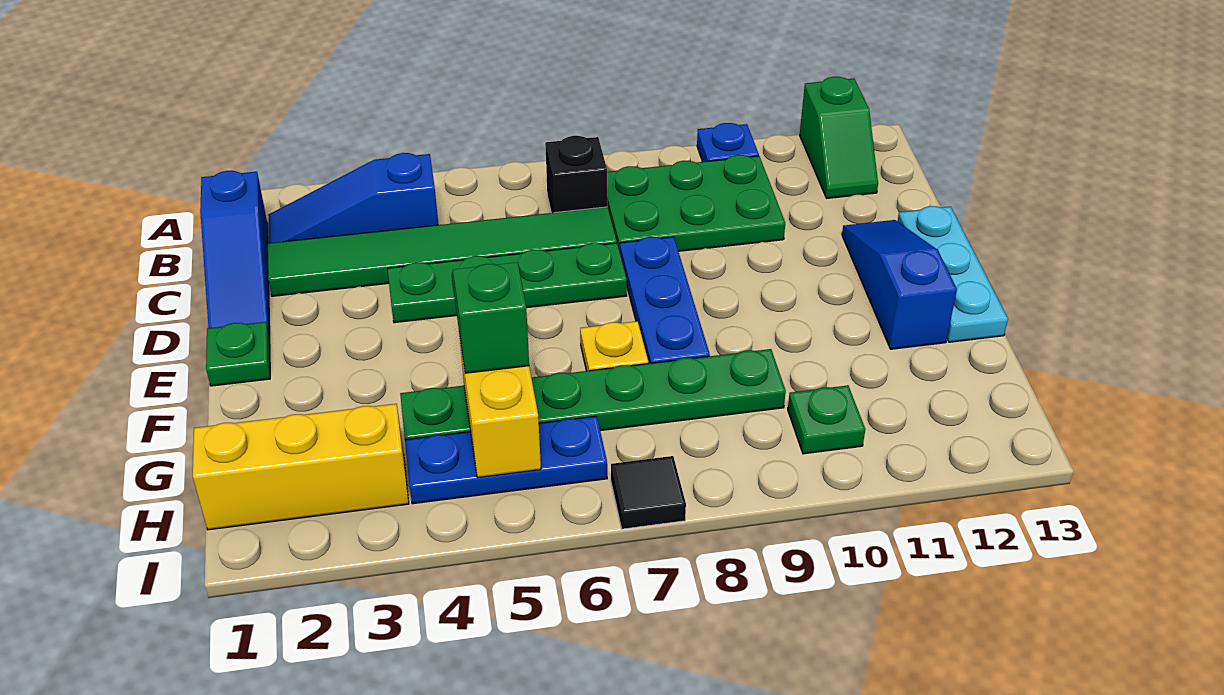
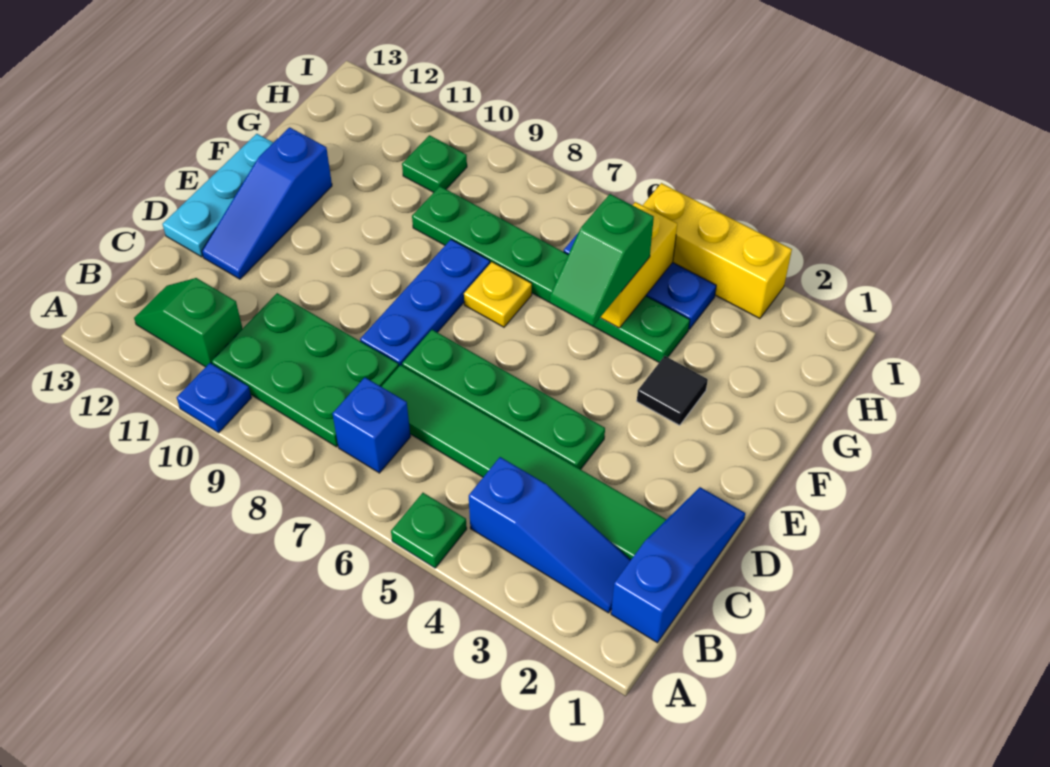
green slope A12:B12 level 1 top A -> green slope B11:B12 level 1 top 11
black brick B7 level 1 -> blue brick B7 level 1
green plate E1 level 1 -> green plate A5 level 1
yellow brick H1:H3 level 1 -> yellow brick I3:I5 level 1
black tile I7 level 1 -> black tile F3 level 1

